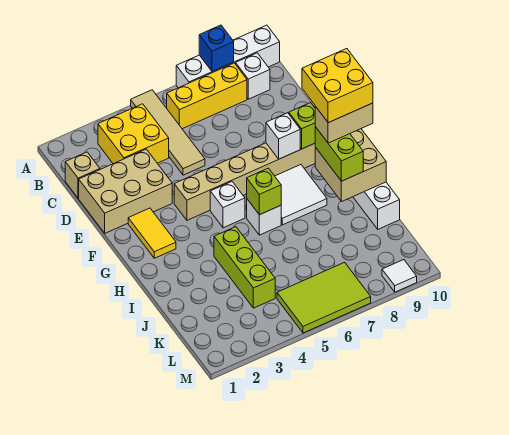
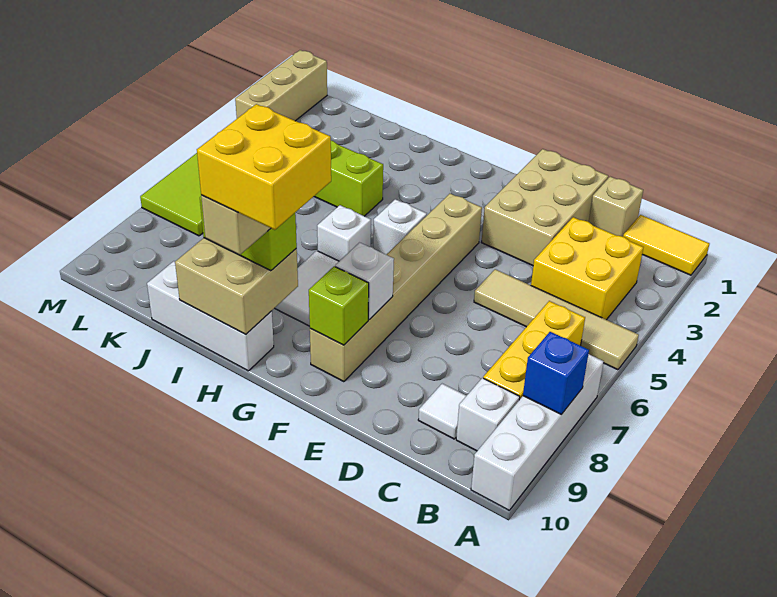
yellow tile F2:G2 level 1 -> yellow tile A1:B1 level 1
lime brick H6 level 2 -> none
none -> tan brick M1:M3 level 1
white tile M9 level 1 -> white tile C9 level 1

